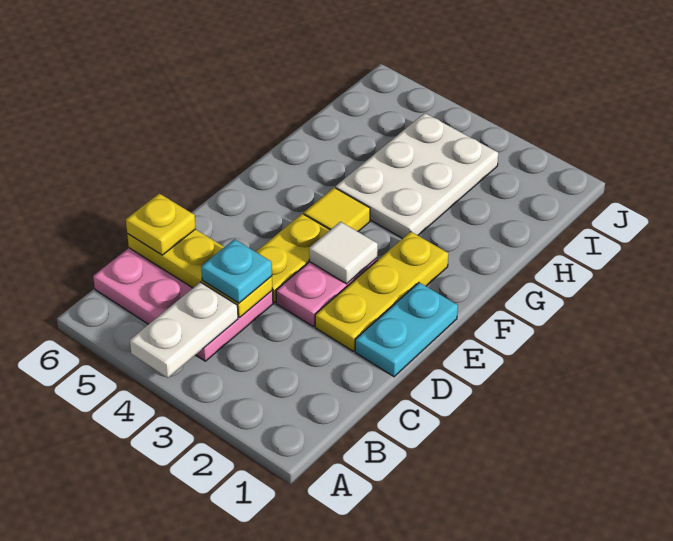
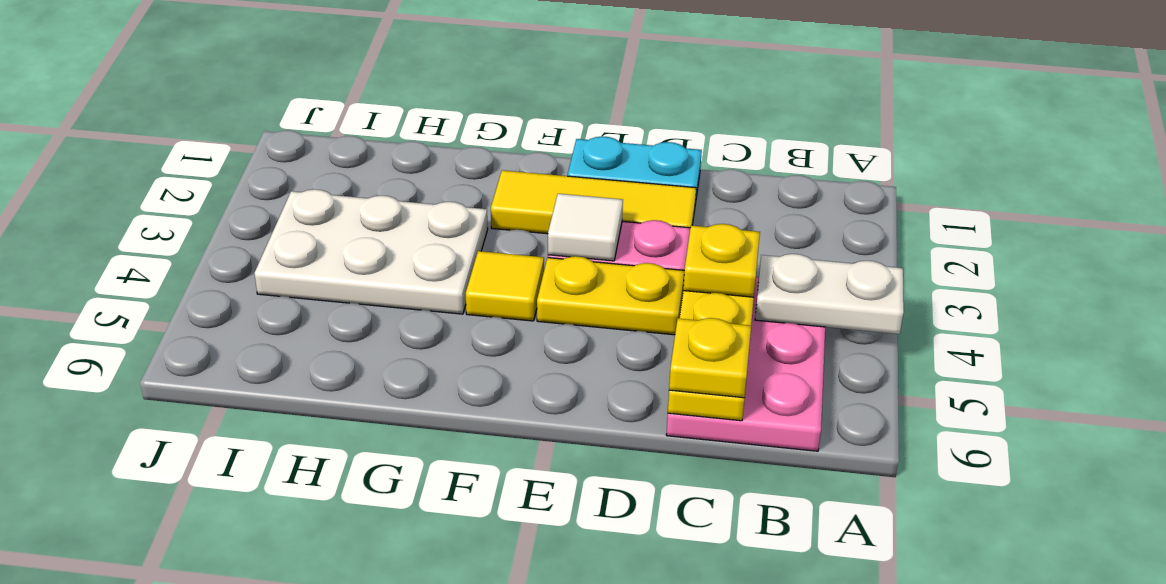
cyan plate C4 level 3 -> yellow plate C4 level 3
yellow plate D2:F2 level 1 -> yellow tile D2:F2 level 1

